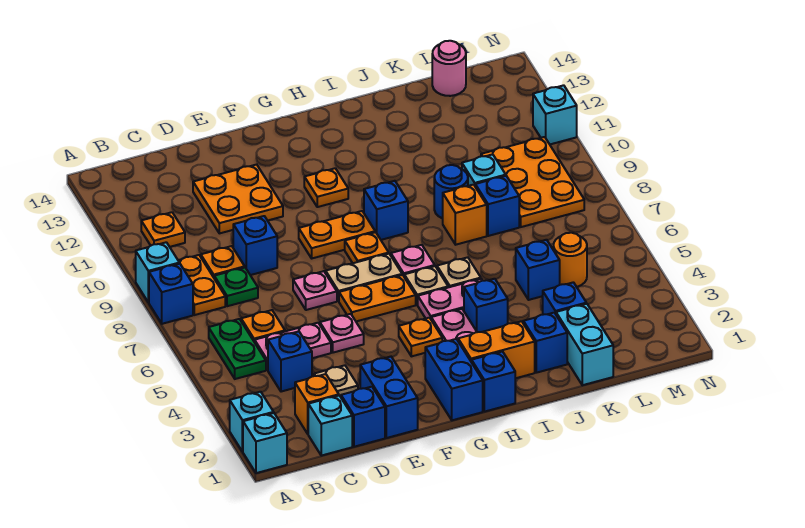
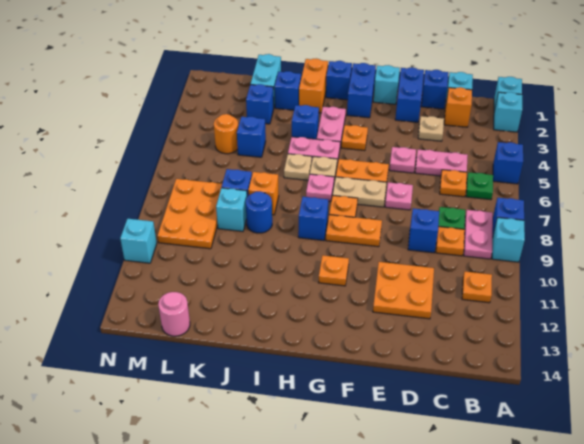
green plate B5:B6 level 1 -> green plate B6 level 1
orange plate B8:B9 level 1 -> pink plate B8:B9 level 1
blue brick C4 level 1 -> blue brick A5 level 1
none -> cyan brick F1 level 1
orange brick H2:I2 level 1 -> orange brick I1:I2 level 1

